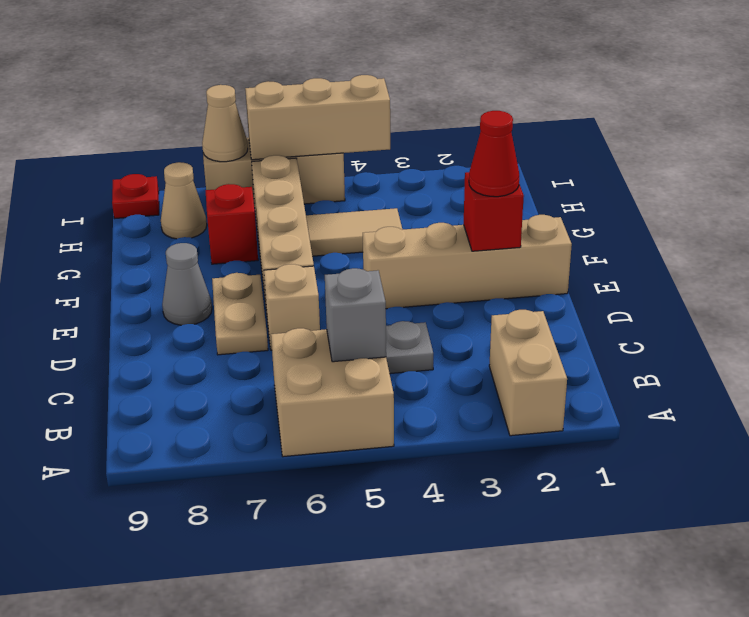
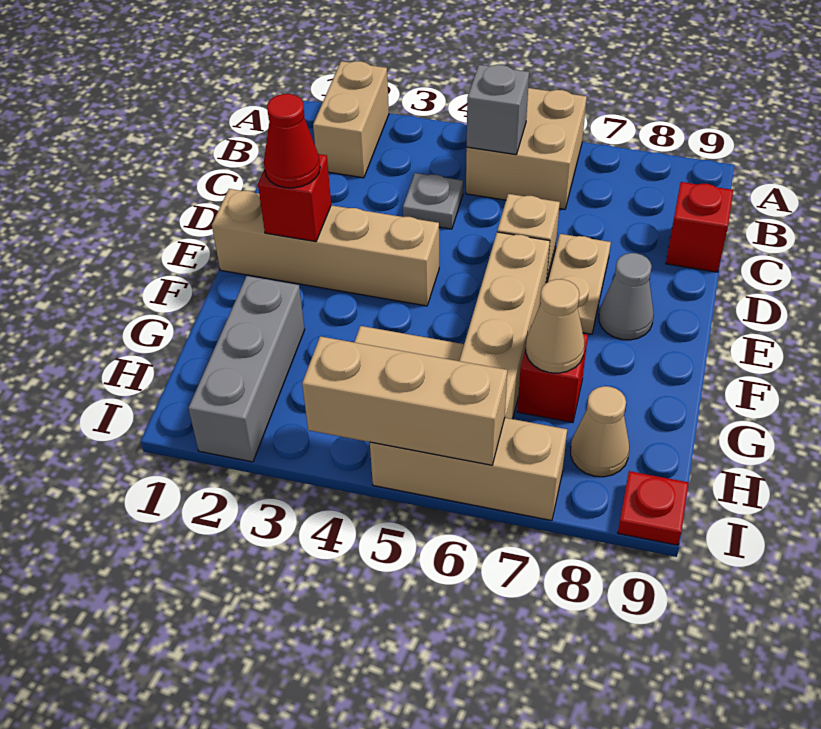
none -> red brick C9 level 1
none -> grey brick G2:I2 level 1
tan cone I7 level 2 -> tan cone G7 level 2

